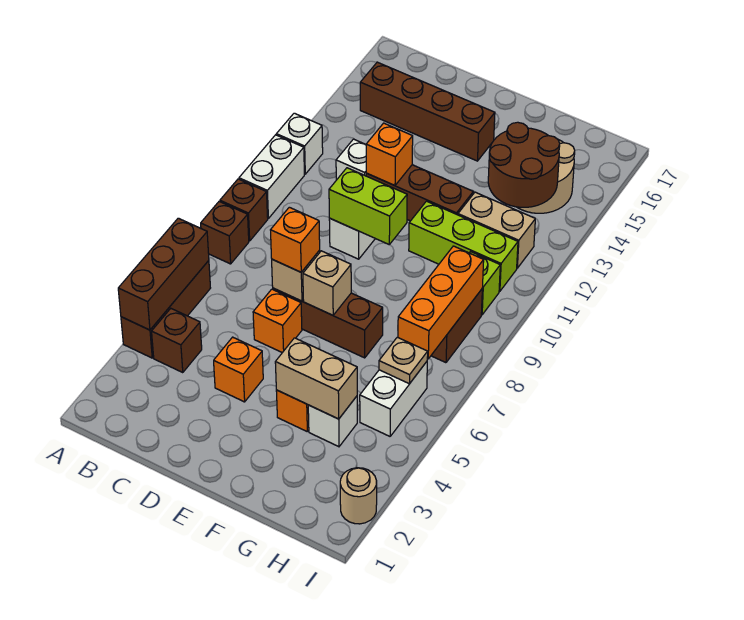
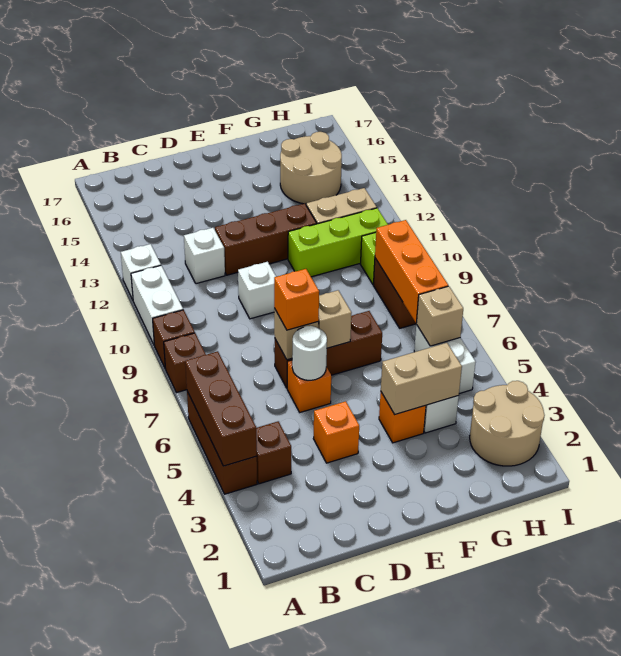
brown brick B15:E15 level 1 -> none
none -> white round brick D6 level 2
lime brick D10:E10 level 2 -> none
orange brick D12 level 2 -> none
brown round brick G13:H14 level 2 -> none
tan plate H6 level 2 -> tan brick H6 level 2
tan round brick I2 level 1 -> tan round brick H2:I3 level 1

